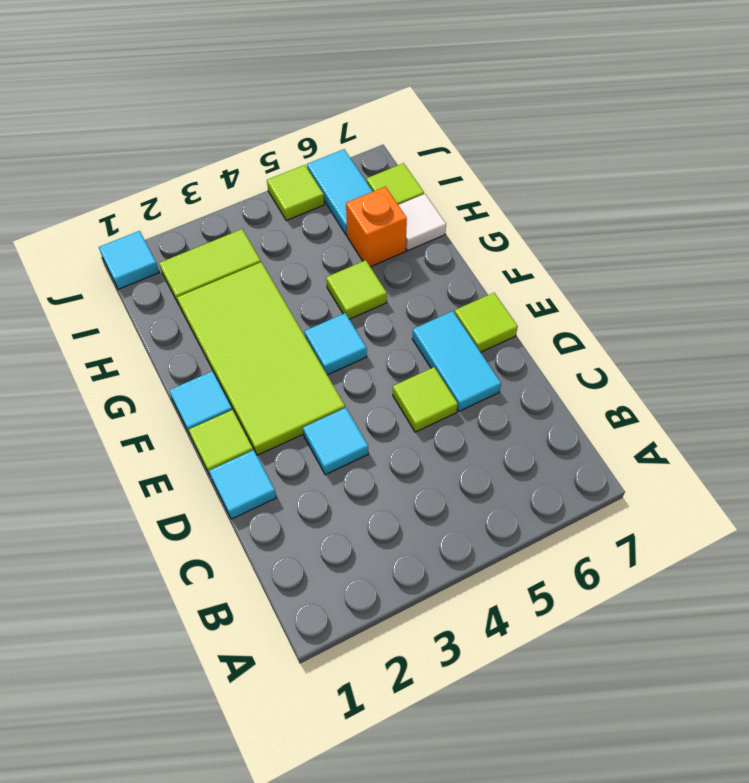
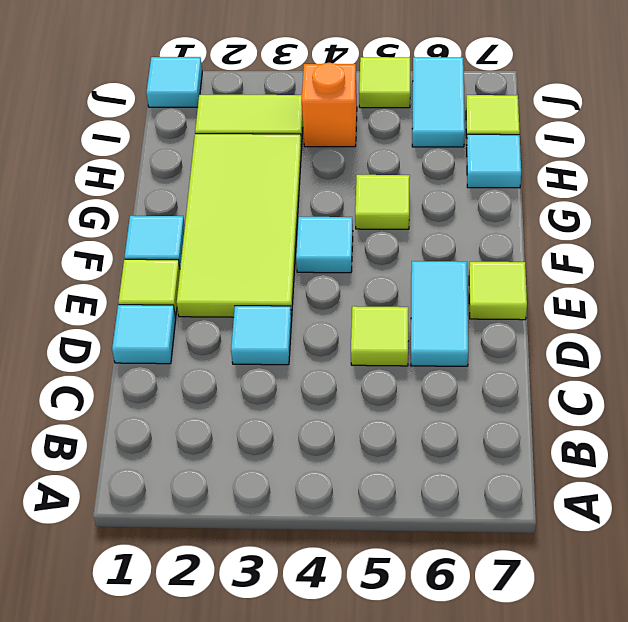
orange brick H6 level 1 -> orange brick I4 level 1
white tile H7 level 1 -> cyan tile H7 level 1

